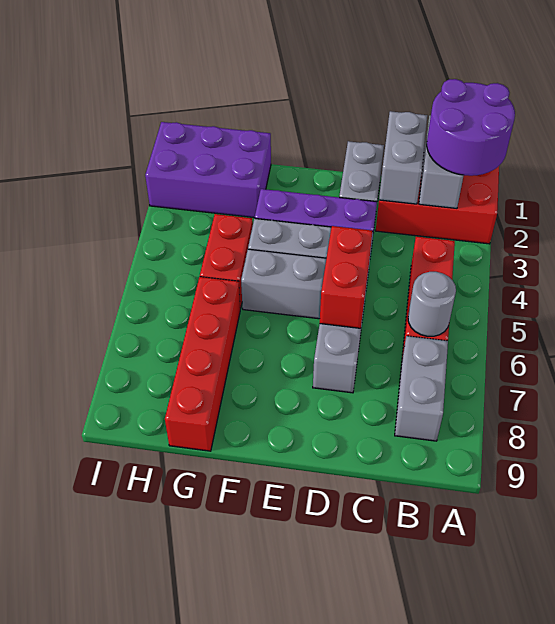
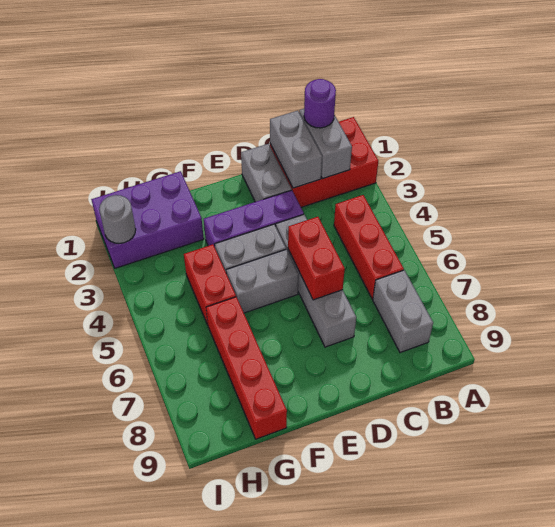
purple round brick A1:B2 level 3 -> purple round brick B1 level 3
grey round brick B6 level 2 -> grey round brick I2 level 2

